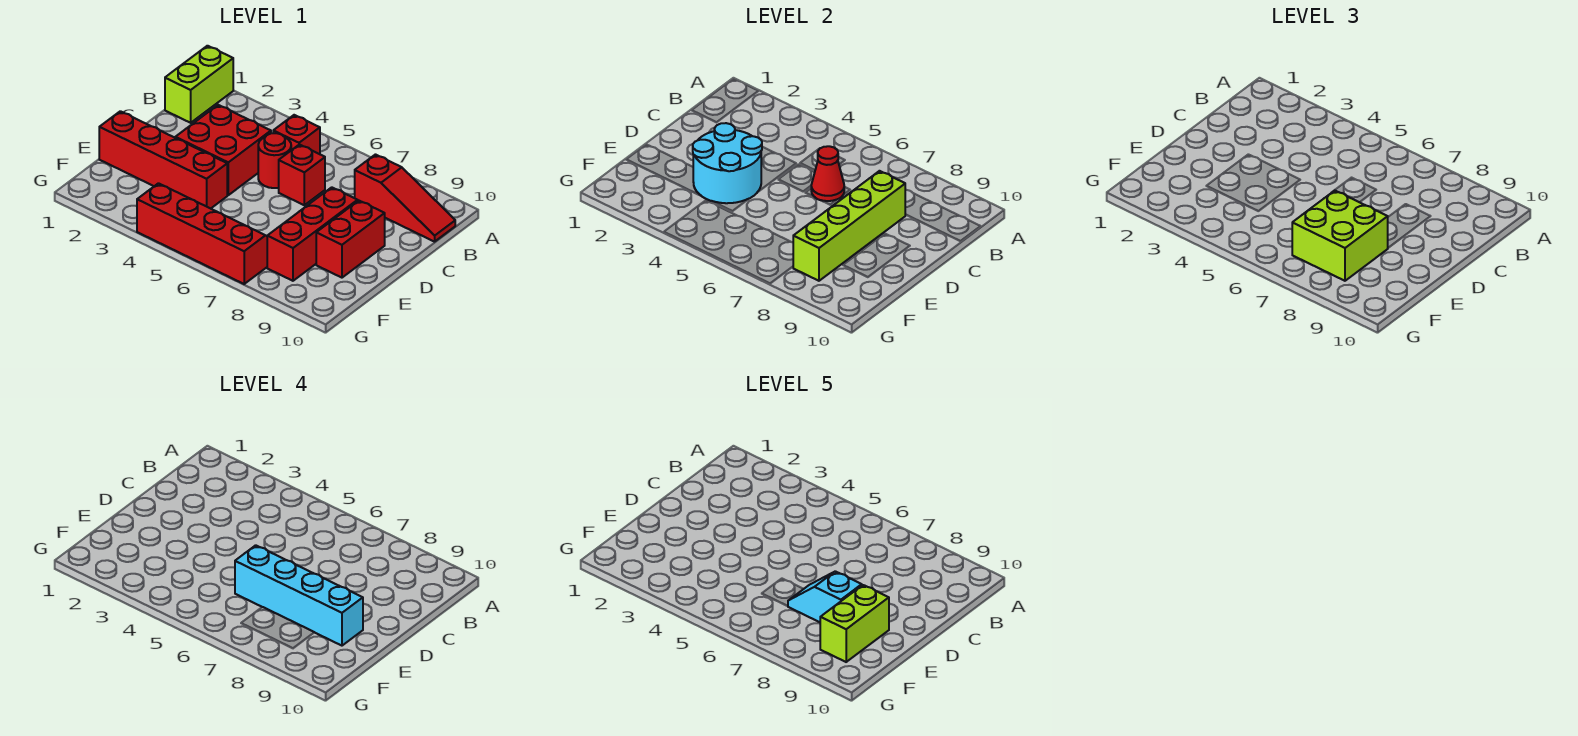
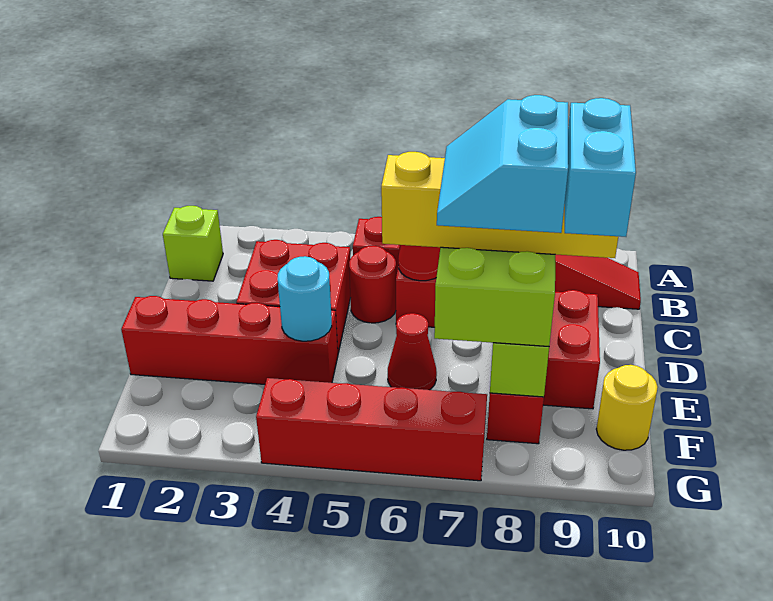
lime brick A1:B1 level 1 -> lime brick B1 level 1
cyan round brick D3:E4 level 2 -> cyan round brick E4 level 2
none -> red cone E6 level 1
cyan brick E6:E9 level 4 -> yellow brick E6:E9 level 4
cyan slope E7:E8 level 5 top 8 -> cyan slope E7:F8 level 5 top 8
lime brick E9:F9 level 5 -> cyan brick E9:F9 level 5
none -> yellow round brick F10 level 1

